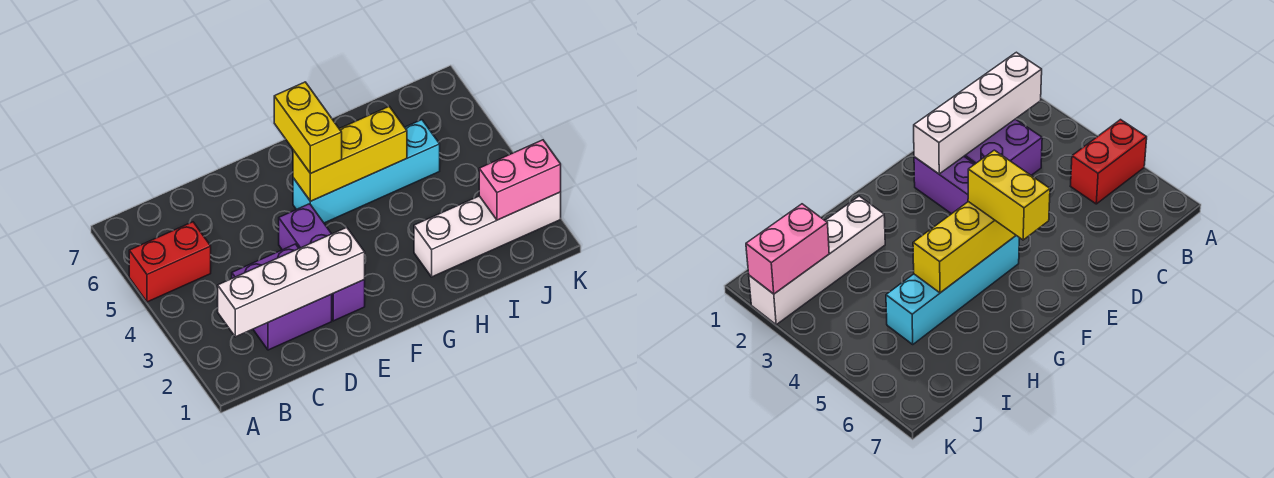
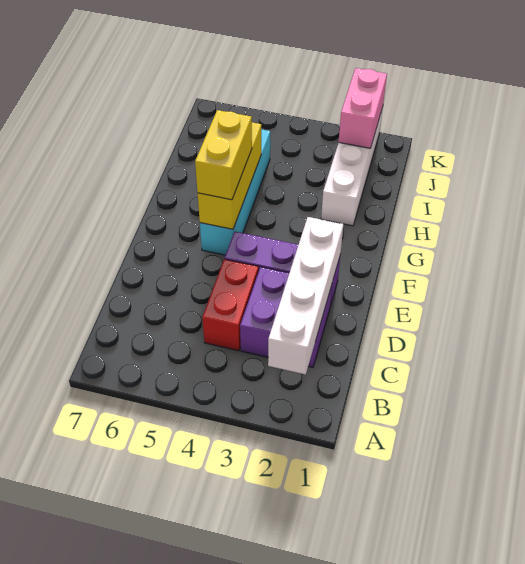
red brick A5:B5 level 1 -> red brick C4:D4 level 1
yellow brick F5:F6 level 3 -> yellow brick F5:G5 level 3

